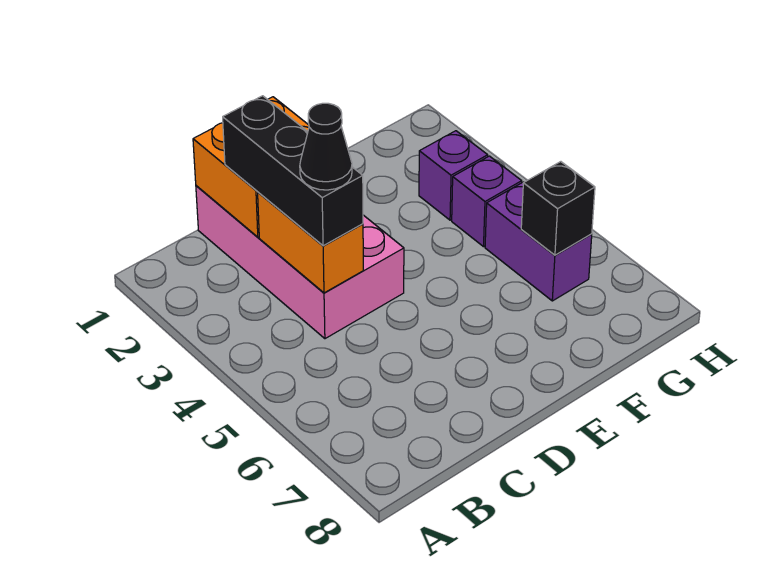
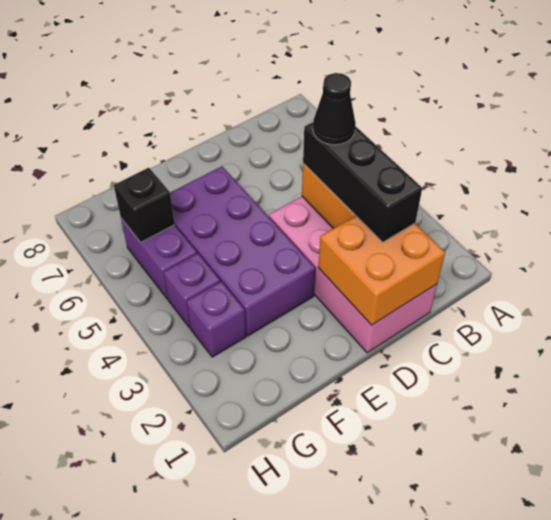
none -> purple brick E3:F6 level 1

